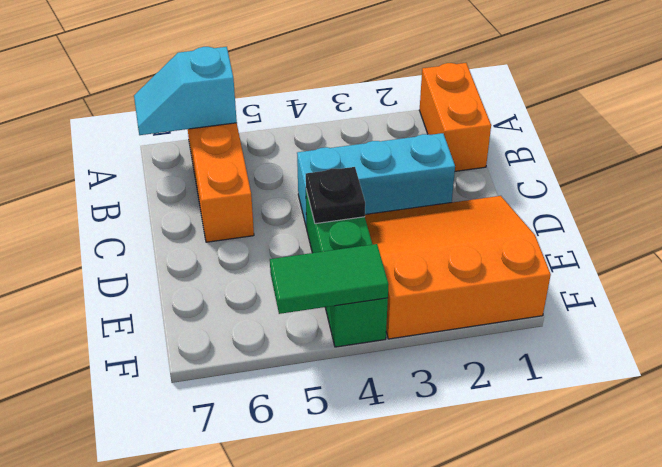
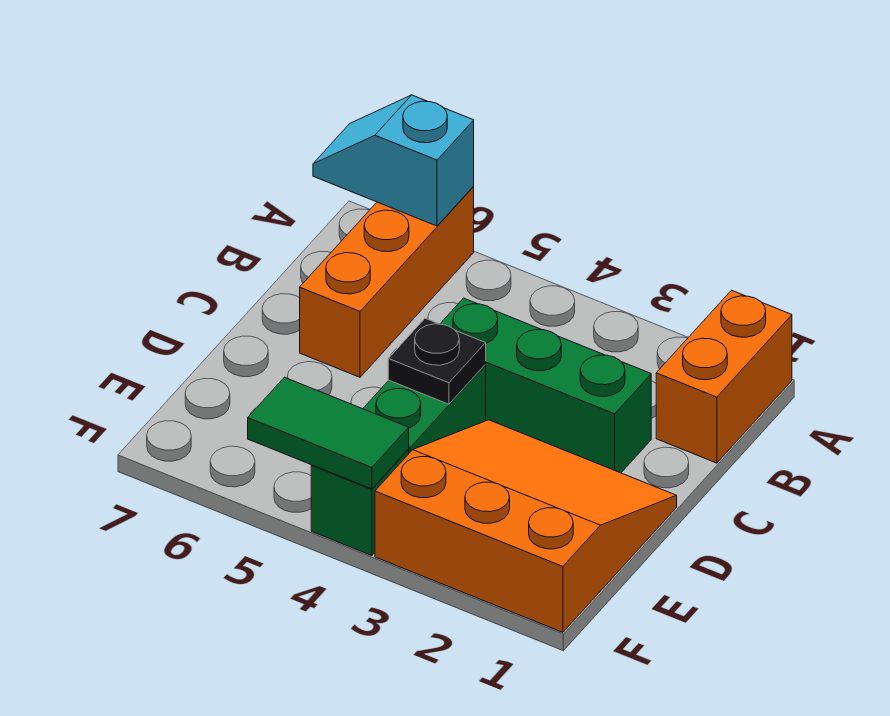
cyan brick C2:C4 level 1 -> green brick C2:C4 level 1

